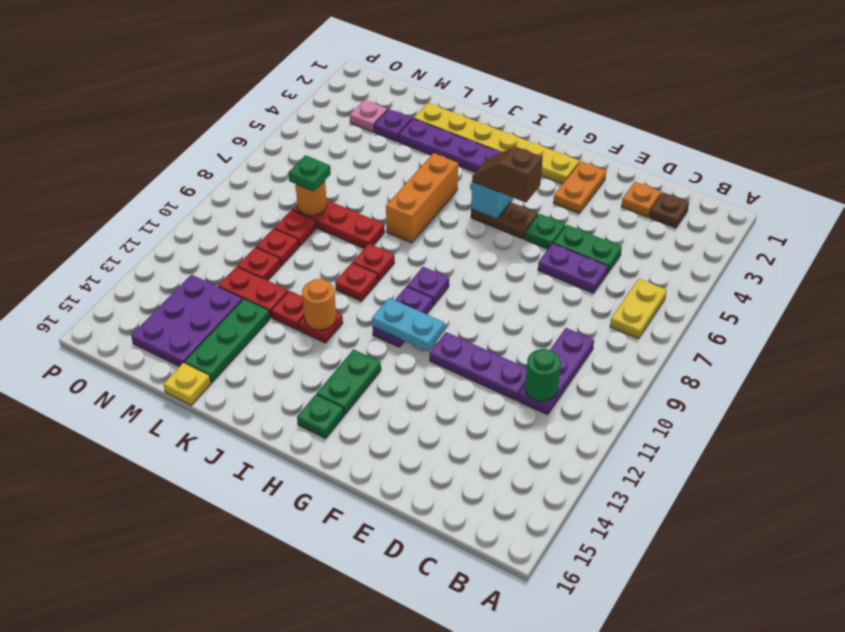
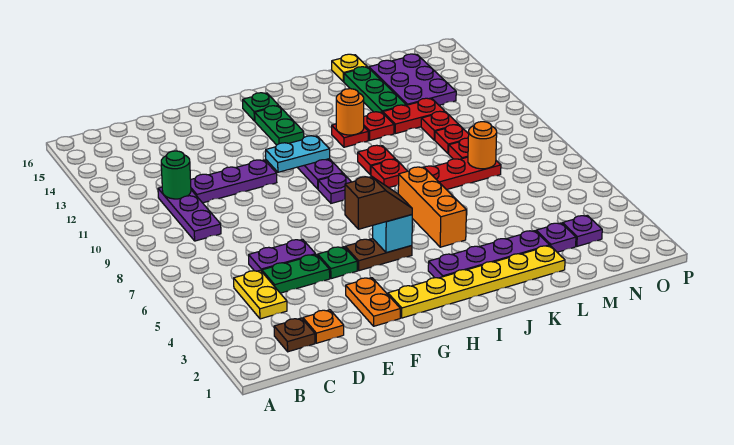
yellow plate B6:B7 level 1 -> yellow plate C4:C5 level 1
green plate M8 level 3 -> none
pink plate N3 level 1 -> purple plate N3 level 1

